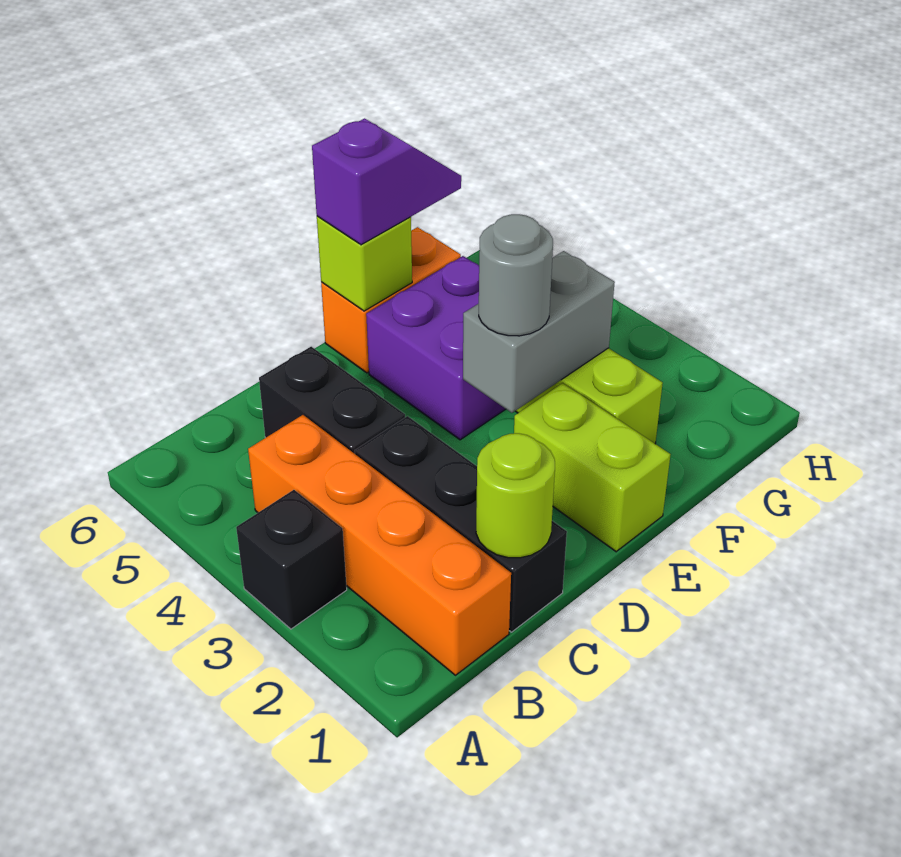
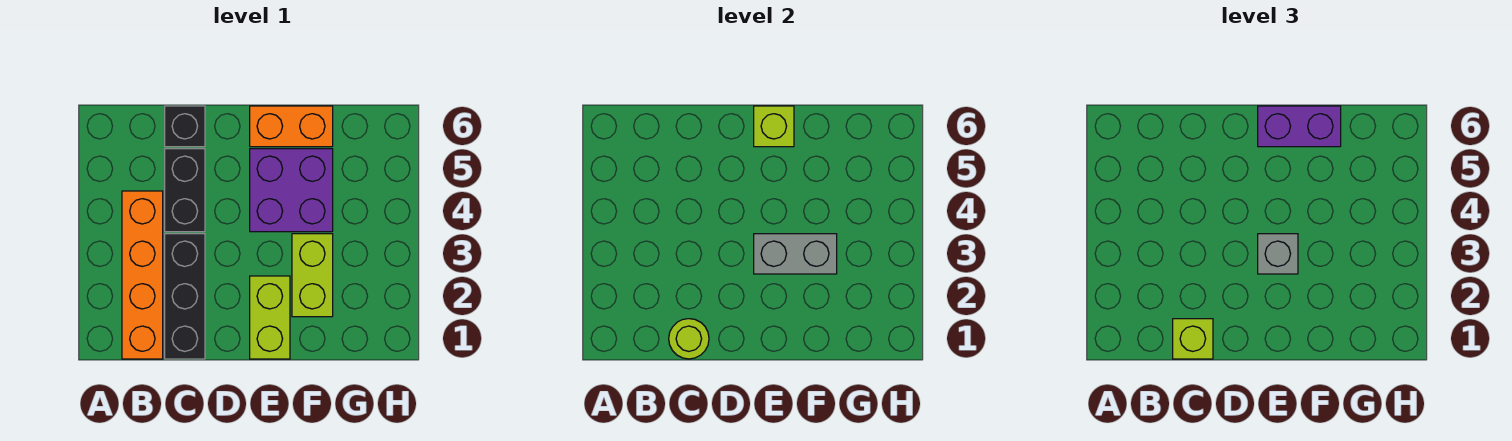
black brick A3 level 1 -> black brick C6 level 1
none -> lime brick C1 level 3
grey round brick E3 level 3 -> grey brick E3 level 3
purple slope E6:F6 level 3 top E -> purple brick E6:F6 level 3

